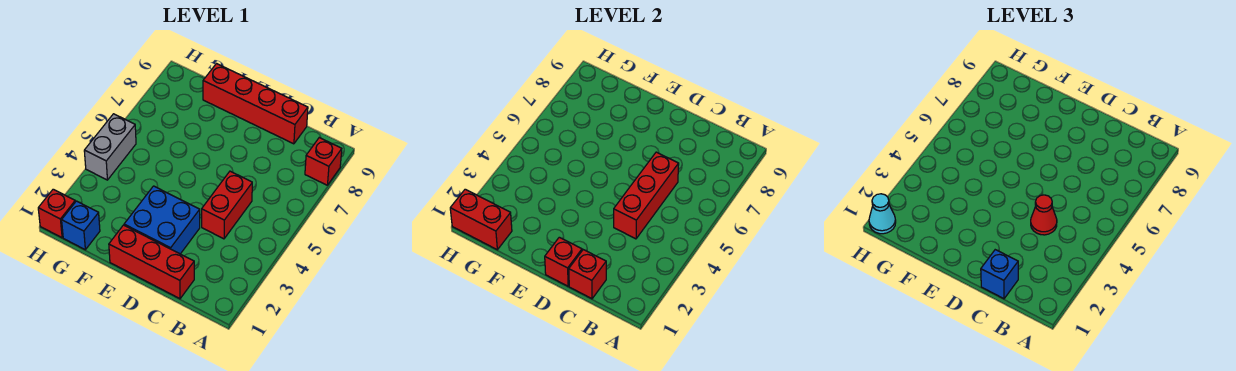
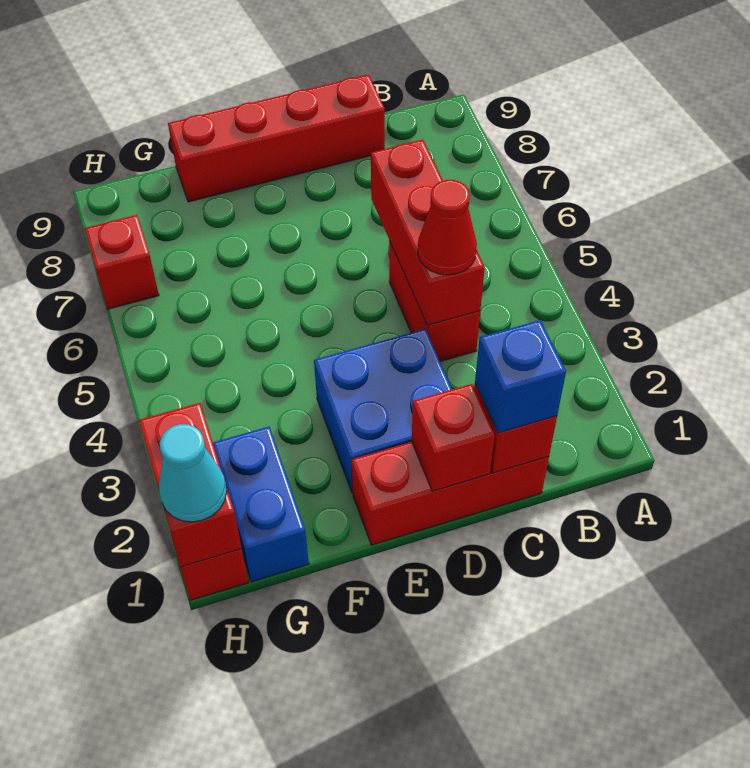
red brick A8 level 1 -> red brick H7 level 1
blue brick G1 level 1 -> blue brick G1:G2 level 1
red brick G1:H1 level 2 -> red brick H1:H2 level 2
grey brick H4:H5 level 1 -> none

